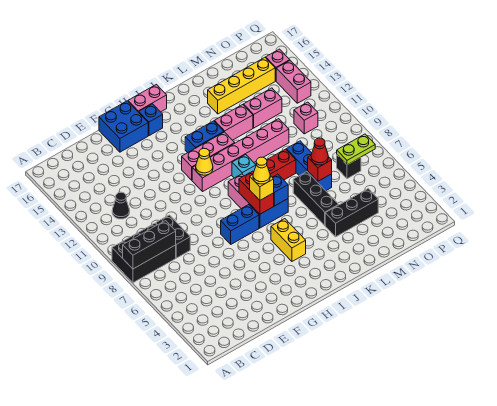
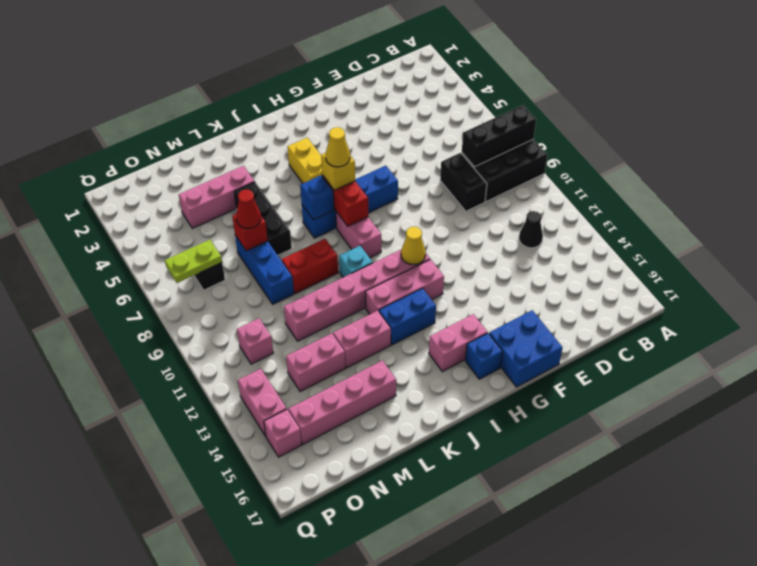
pink brick H17:I17 level 1 -> pink brick H15:I15 level 1
black brick L4:N4 level 1 -> pink brick L4:N4 level 1
yellow brick L15:O15 level 1 -> pink brick L15:O15 level 1

